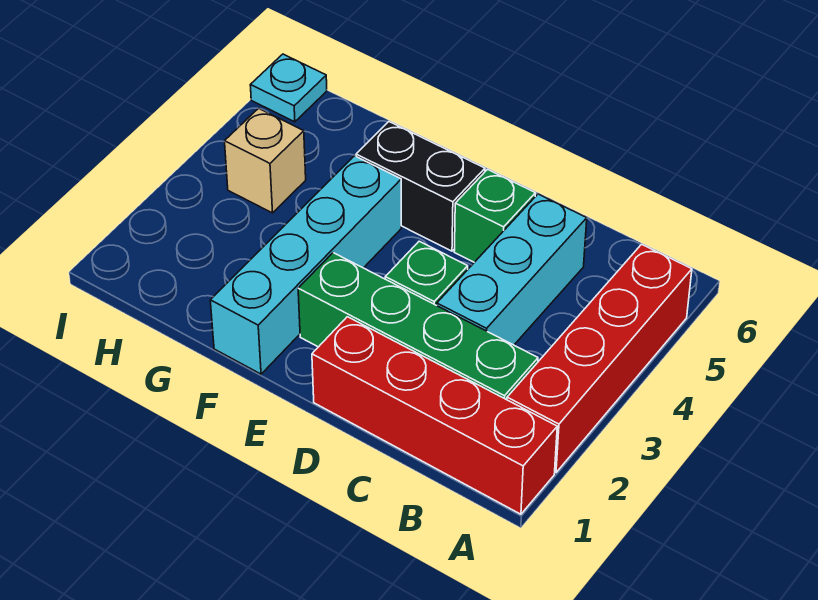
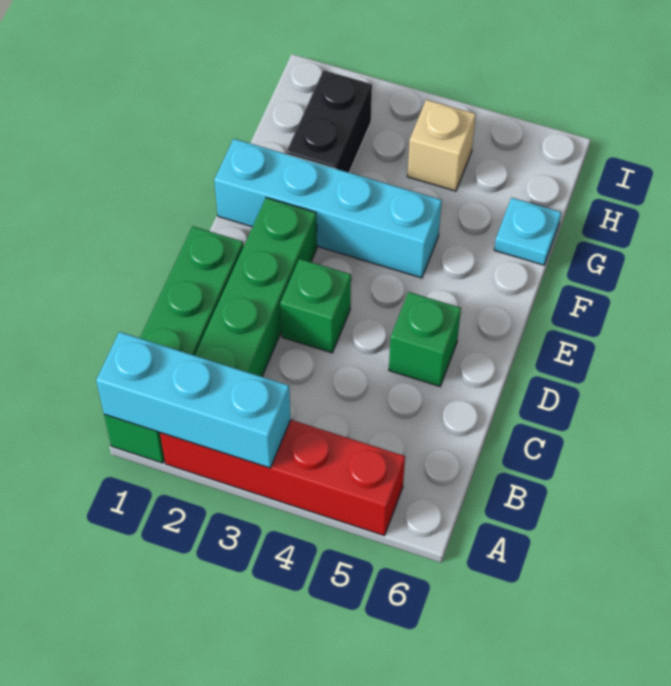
red brick A1:D1 level 1 -> green brick A1:D1 level 1
cyan brick C3:C5 level 1 -> cyan brick A1:A3 level 2
black brick E5:F5 level 1 -> black brick G2:H2 level 1
cyan plate I6 level 1 -> cyan plate G6 level 1

